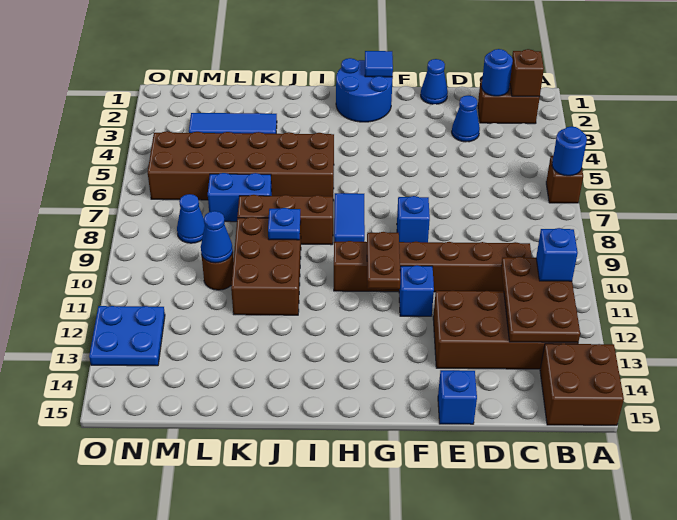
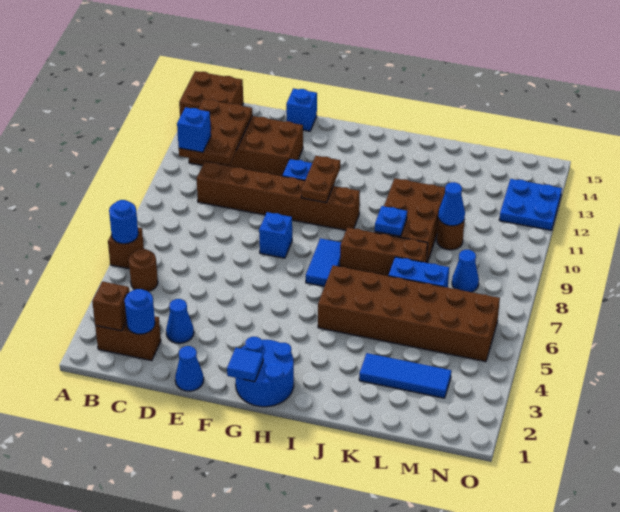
none -> brown round brick B5 level 1

